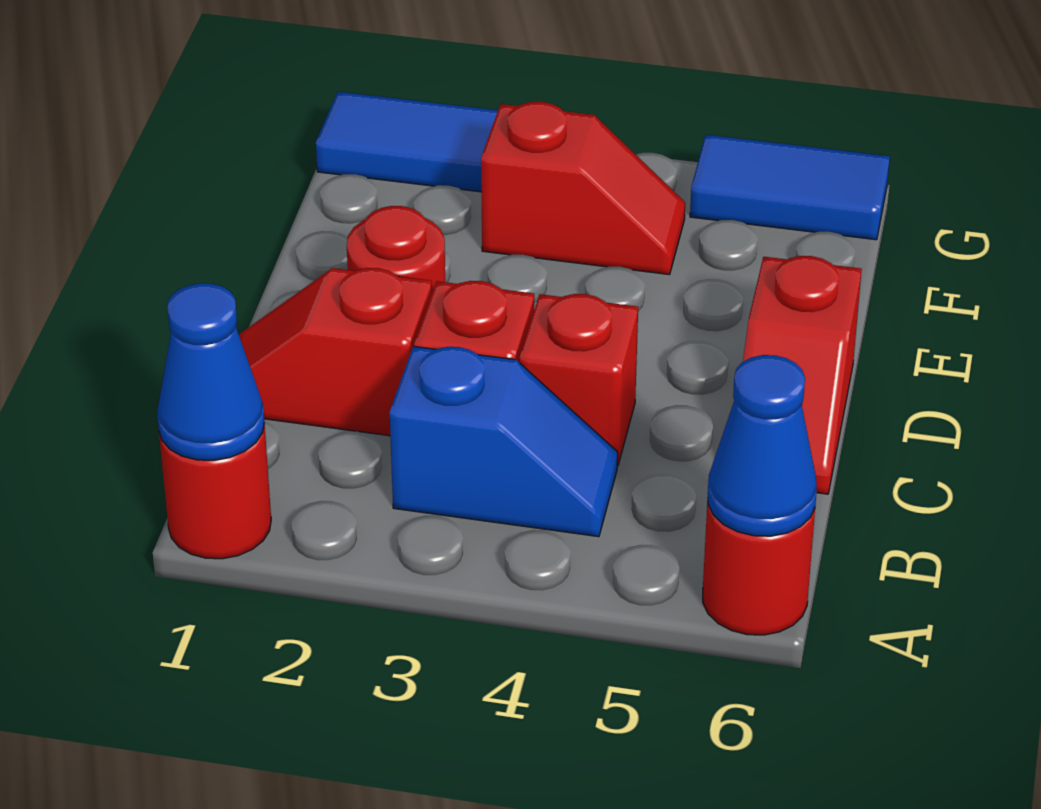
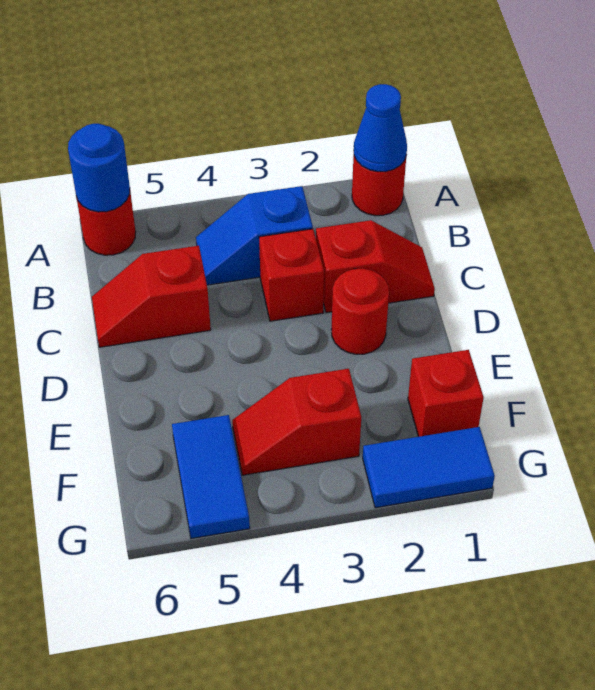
blue cone A6 level 2 -> blue round brick A6 level 2
red brick C4 level 1 -> red brick F1 level 1
red slope C6:D6 level 1 top D -> red slope C5:C6 level 1 top 5
blue tile G5:G6 level 1 -> blue tile F5:G5 level 1

